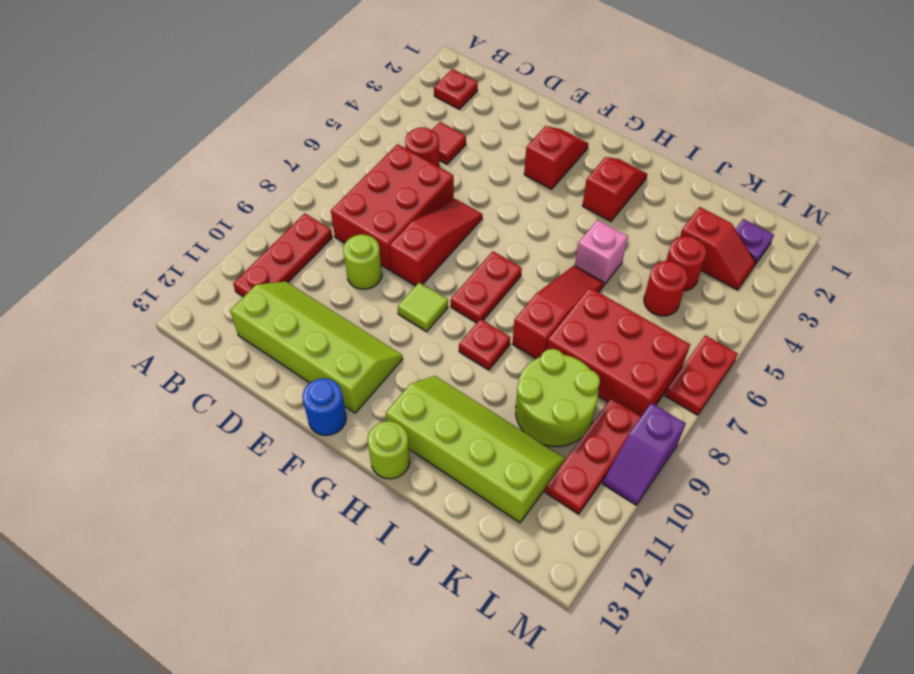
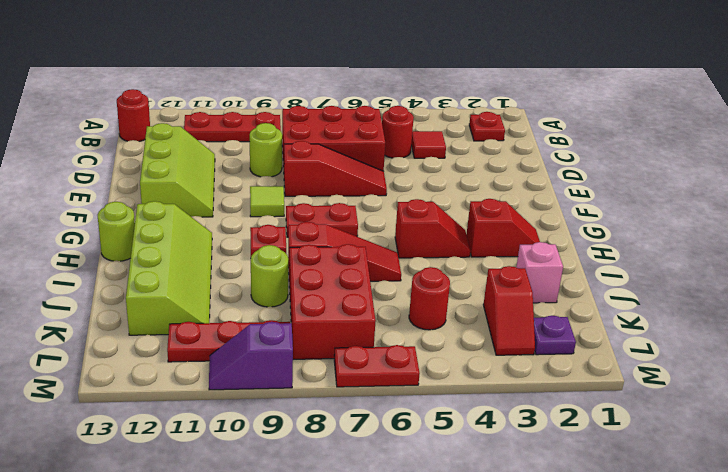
lime slope C11:F12 level 1 top 12 -> lime slope D11:F12 level 1 top 12
red slope F2:F3 level 1 top 3 -> red slope H4:H5 level 1 top 5
blue round brick F13 level 1 -> none
pink brick I5 level 1 -> pink brick J2 level 1
lime round brick J9:K10 level 1 -> lime round brick J9 level 1
red round brick K4 level 1 -> red round brick B13 level 1

